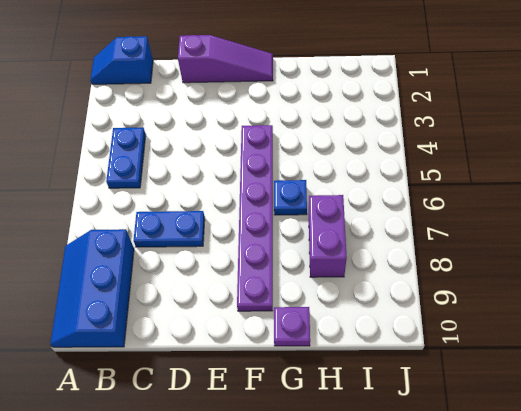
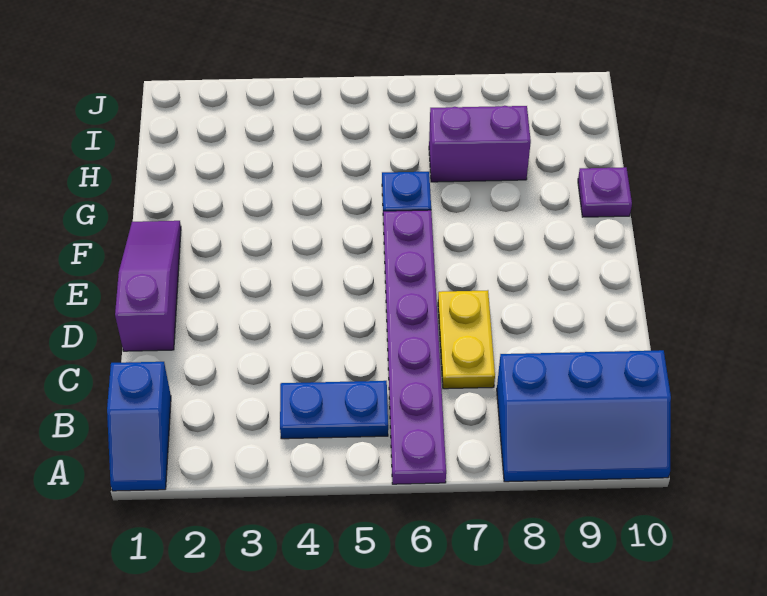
blue plate C7:D7 level 1 -> yellow plate C7:D7 level 1
purple plate F4:F9 level 1 -> purple plate A6:F6 level 1

